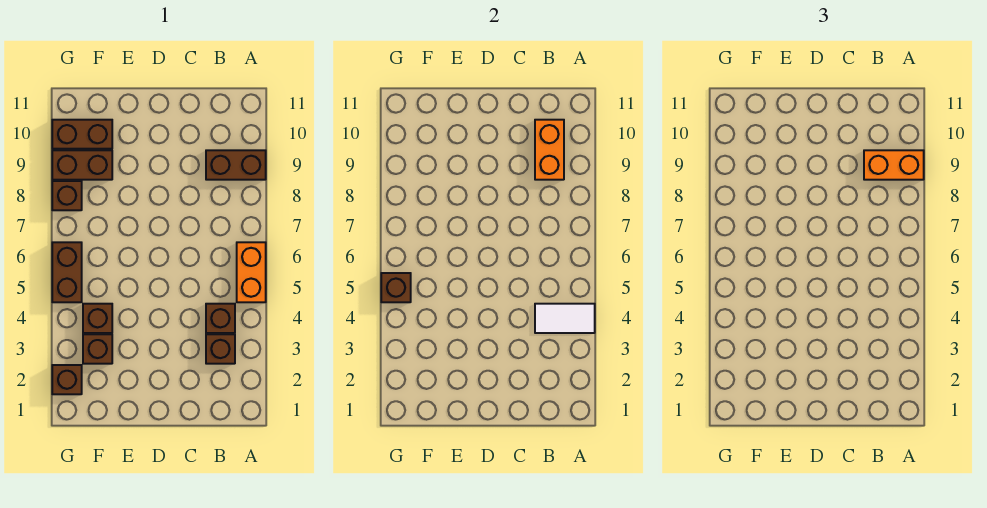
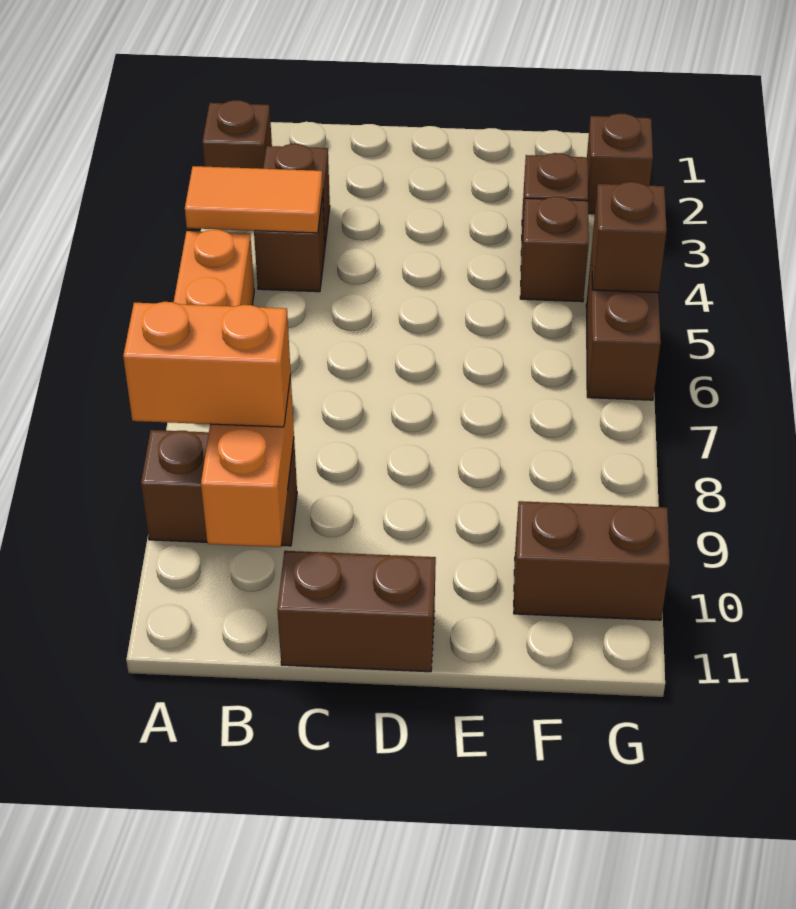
white tile A4:B4 level 2 -> orange tile A4:B4 level 2
brown brick F9:G9 level 1 -> brown brick C11:D11 level 1
brown brick G8 level 1 -> brown brick A2 level 1

